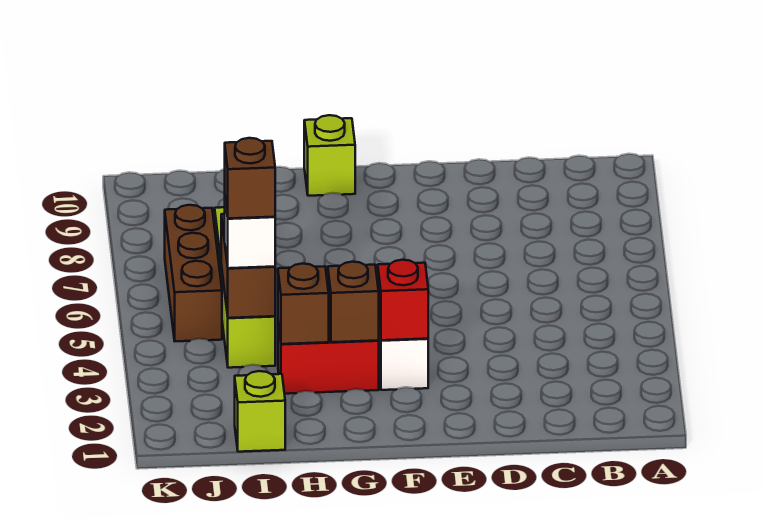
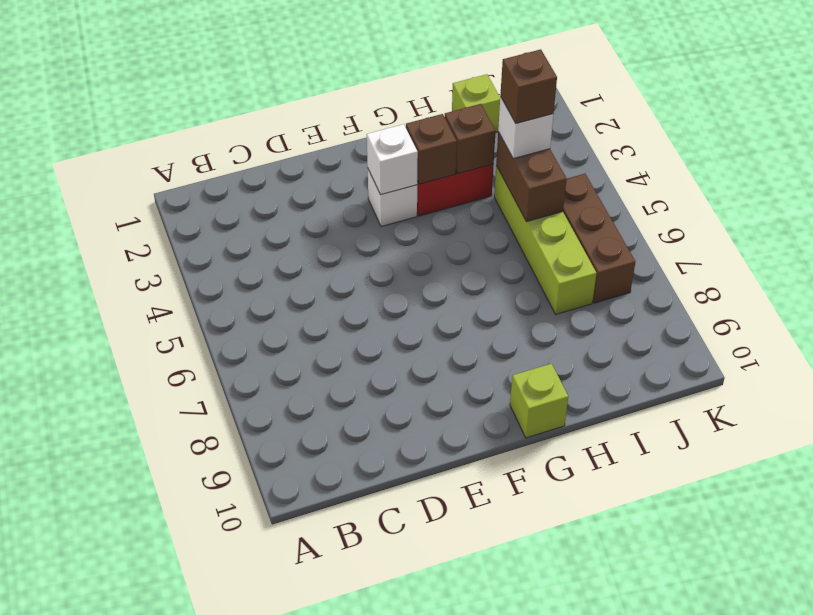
red brick F3 level 2 -> white brick F3 level 2

